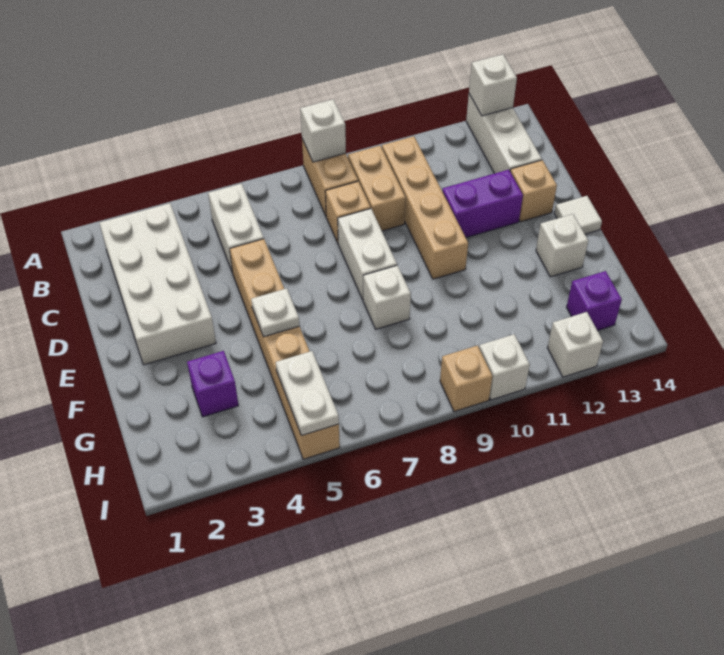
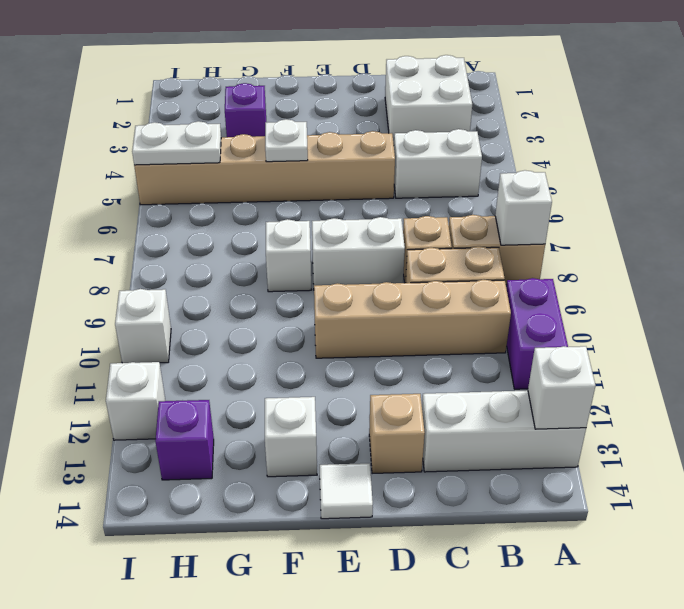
white brick B2:E3 level 1 -> white brick B2:C3 level 1
purple brick D11:D12 level 1 -> purple brick A10:A11 level 1
tan brick I9 level 1 -> none

